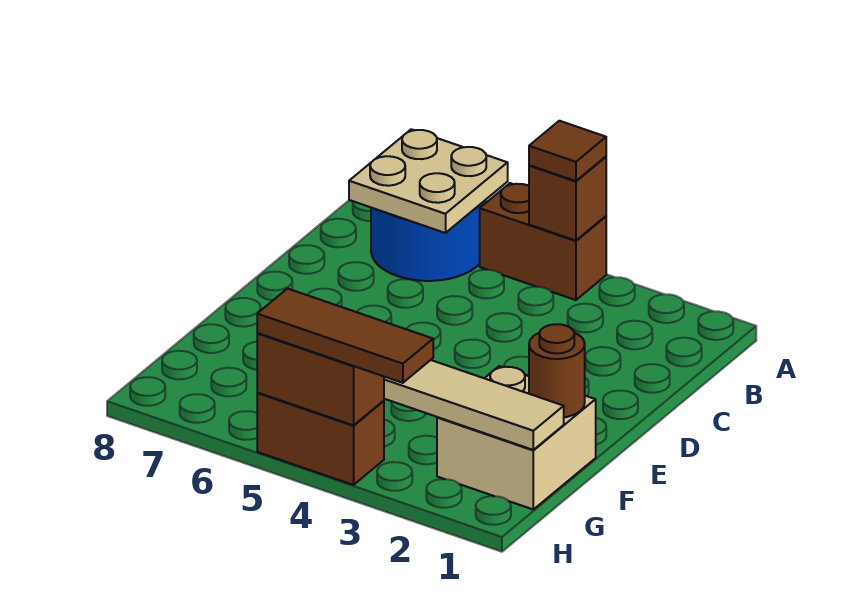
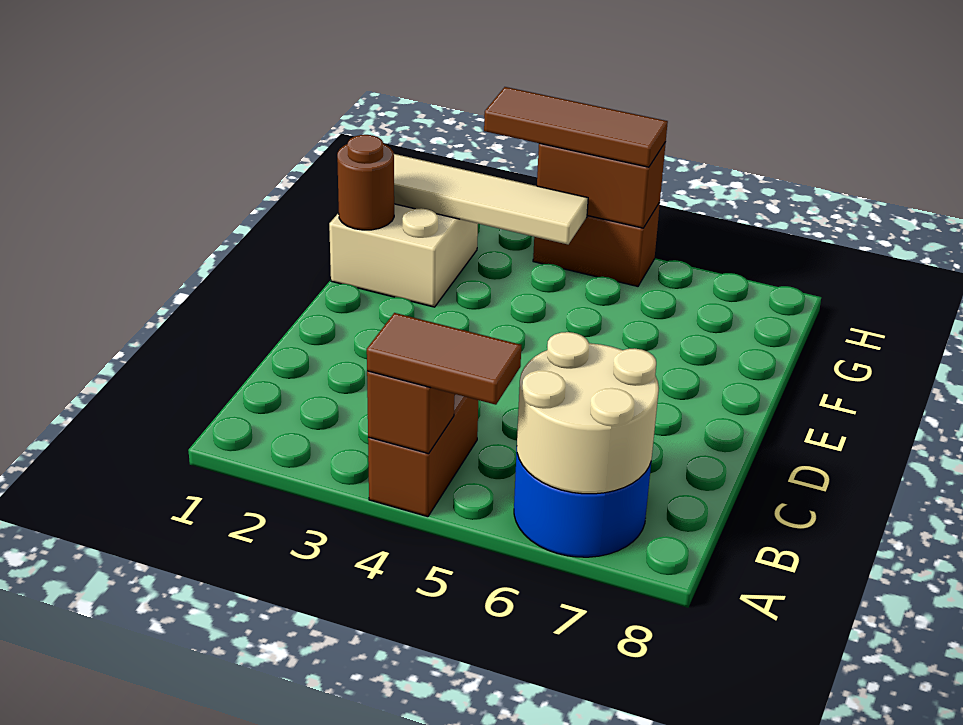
brown brick A4:A5 level 1 -> brown brick A4:B4 level 1
brown tile A4 level 3 -> brown tile A4:A5 level 3
tan plate A6:B7 level 2 -> tan round brick A6:B7 level 2

